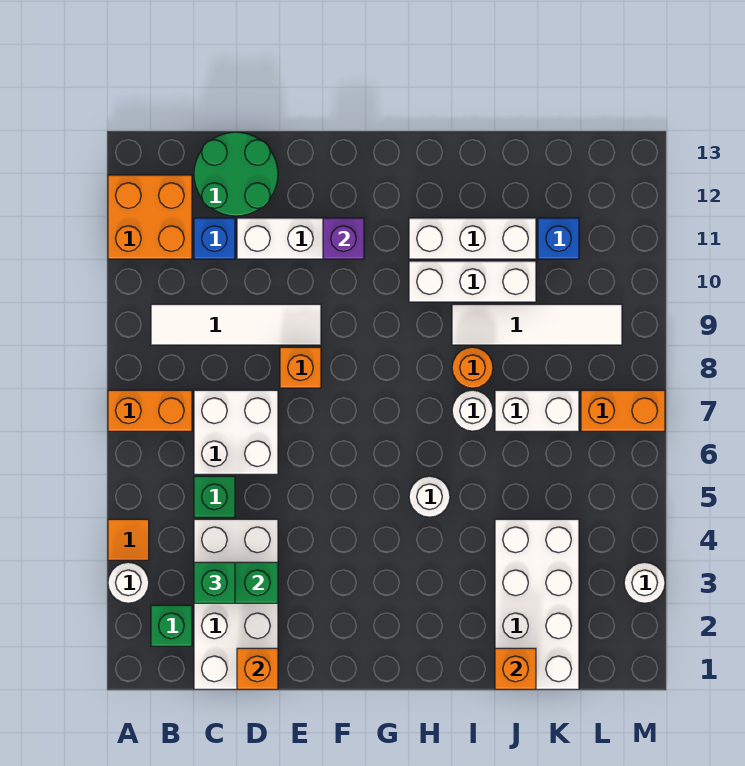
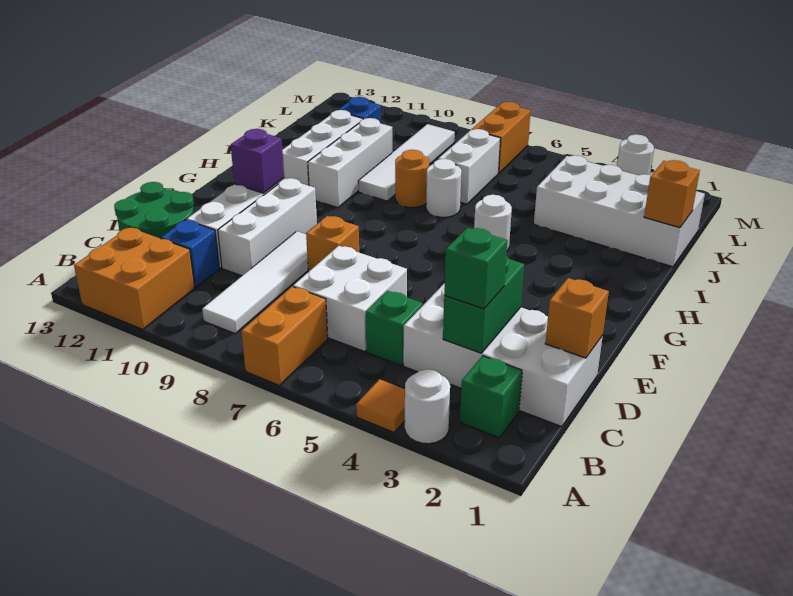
none -> white brick D10:F10 level 1

